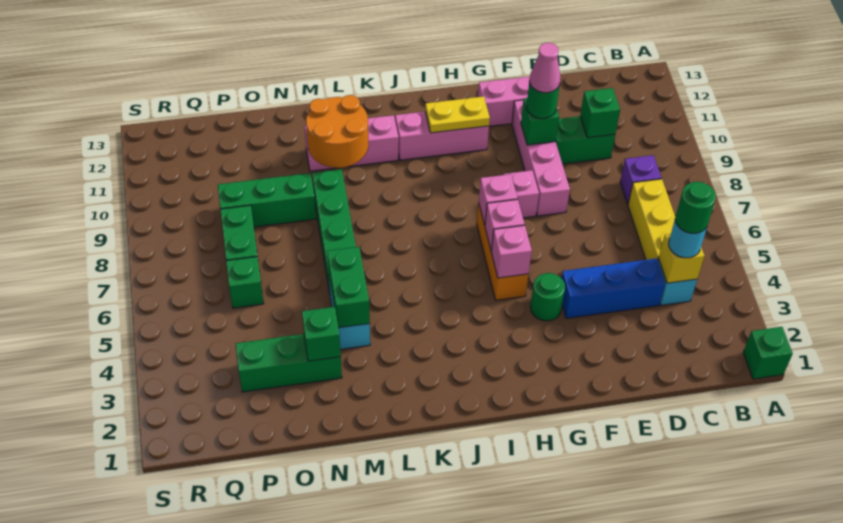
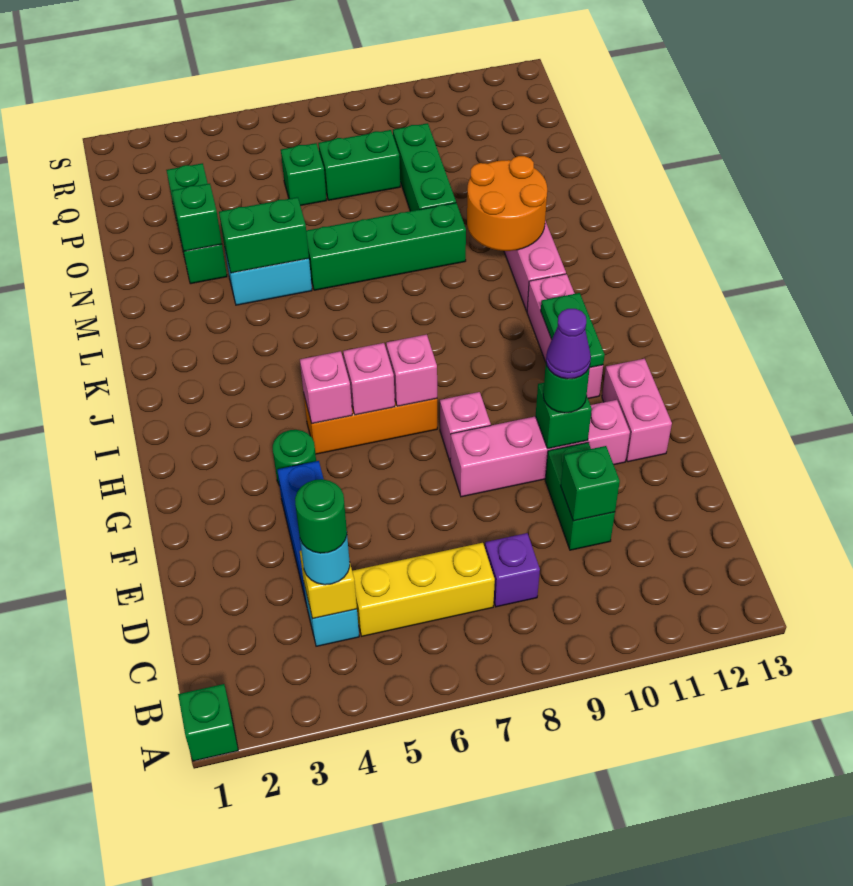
pink cone F10 level 4 -> purple cone F10 level 4
yellow plate H11:I11 level 2 -> green plate H11:I11 level 2

